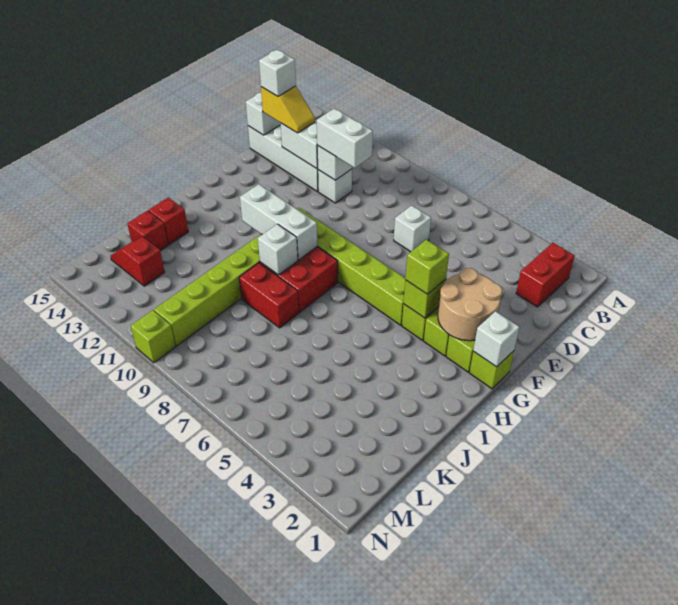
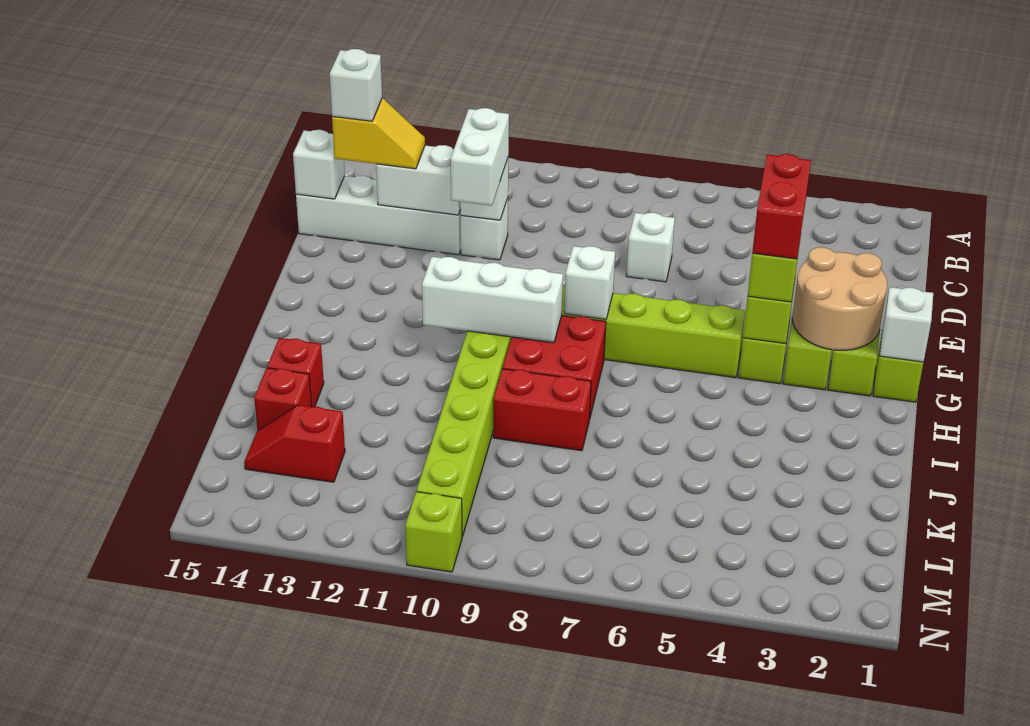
red brick B2:C2 level 1 -> red brick F4:G4 level 4
white brick D10:D11 level 3 -> white brick D11:E11 level 3
white brick I9 level 2 -> white brick G8 level 2

